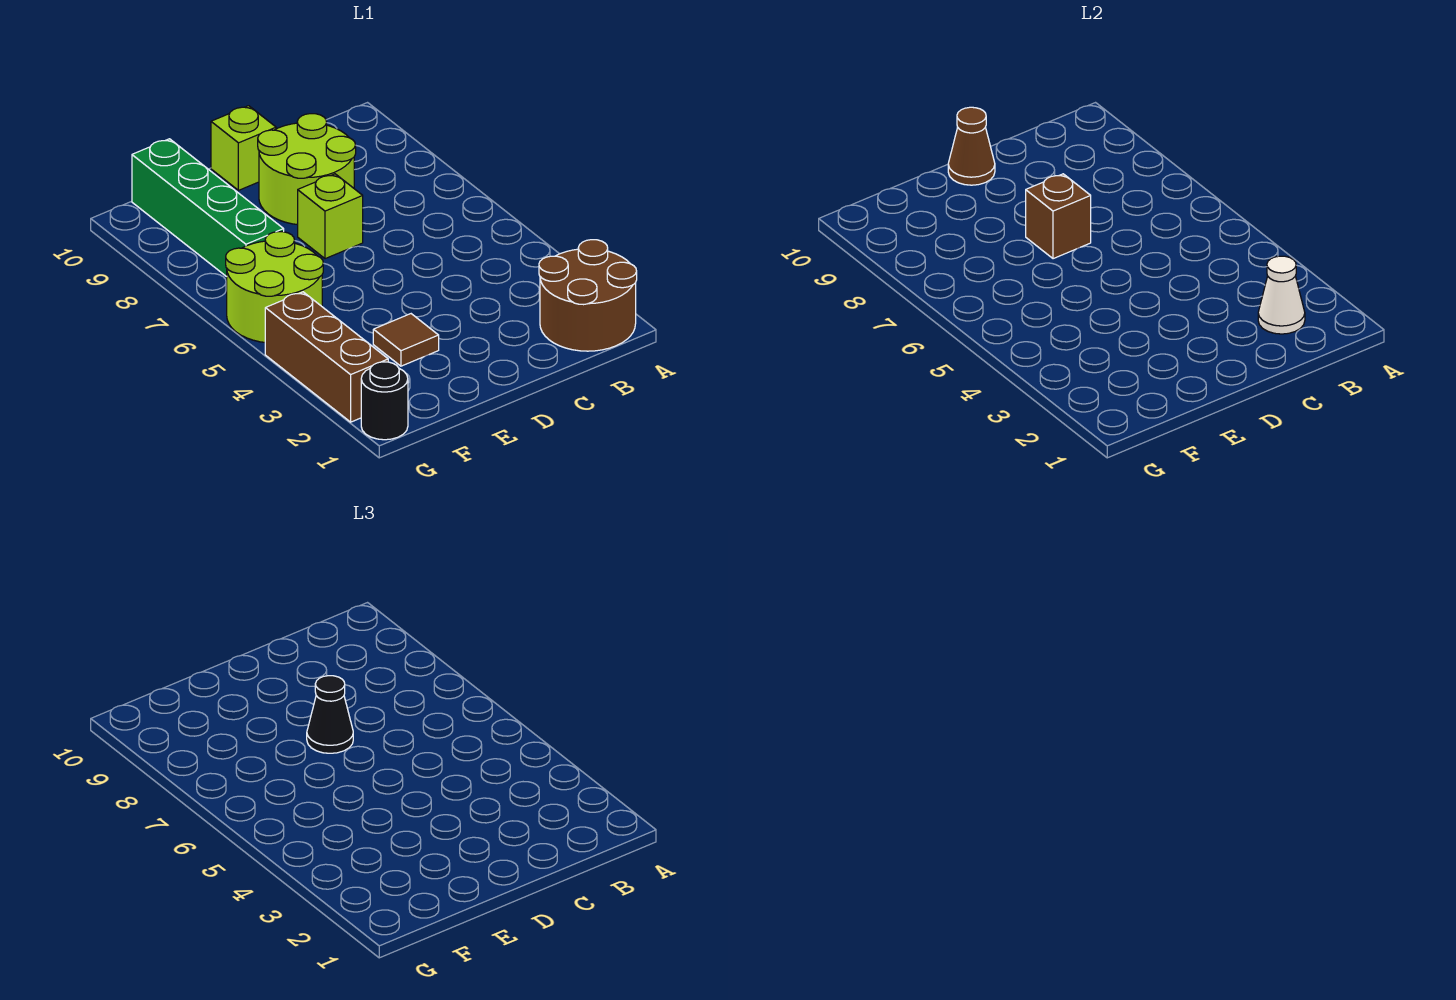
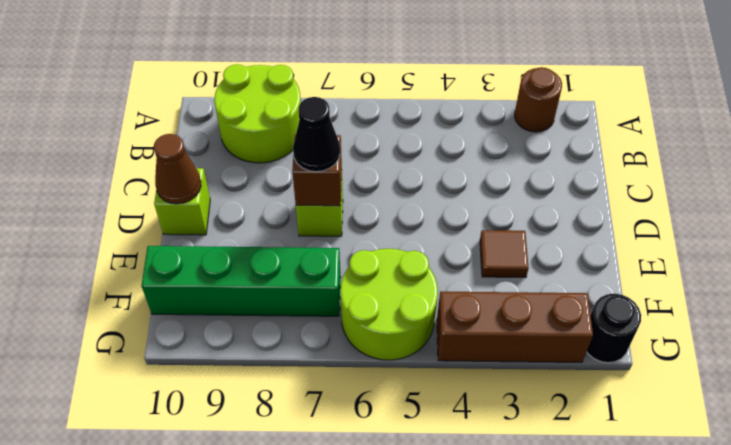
brown round brick A1:B2 level 1 -> brown round brick A2 level 1
white cone B2 level 2 -> none
lime round brick C8:D9 level 1 -> lime round brick A8:B9 level 1

